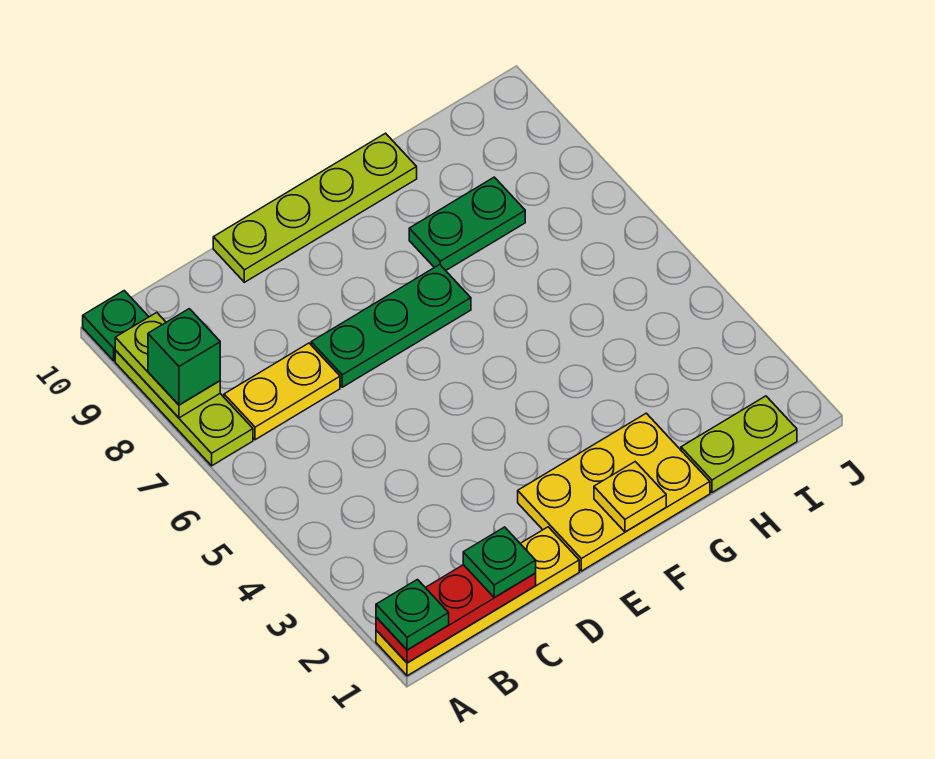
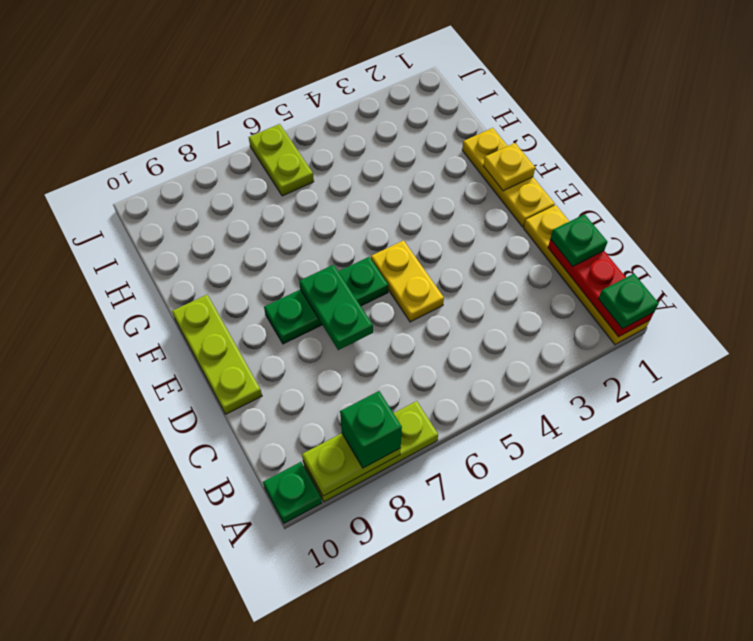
yellow plate B7:C7 level 1 -> yellow plate D5:E5 level 1
green plate D7:F7 level 1 -> green plate E6:E8 level 1
lime plate D10:G10 level 1 -> lime plate D10:F10 level 1
yellow plate E1:G2 level 1 -> yellow plate E1:G1 level 1
green plate G8:H8 level 1 -> green plate D7:E7 level 2
lime plate H1:I1 level 1 -> lime plate I6:J6 level 1

